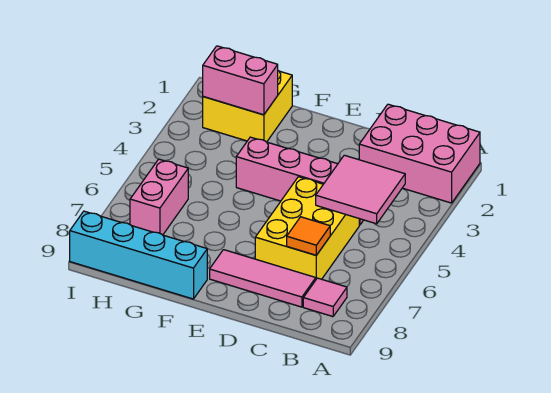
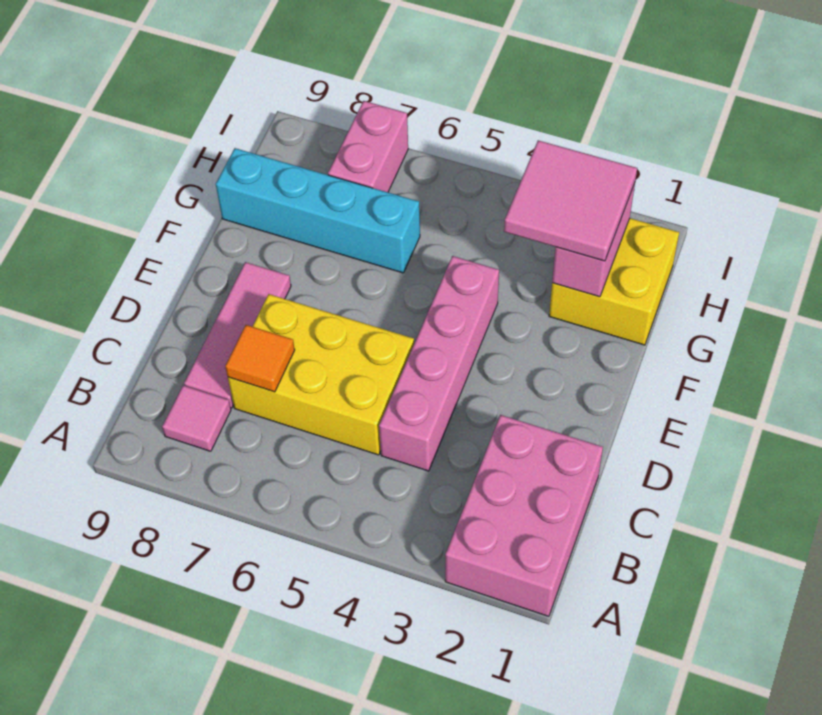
pink tile B4:C5 level 2 -> pink tile G2:H3 level 3
cyan brick F9:I9 level 1 -> cyan brick G6:G9 level 1
pink brick H6:H7 level 1 -> pink brick H7:I7 level 1

